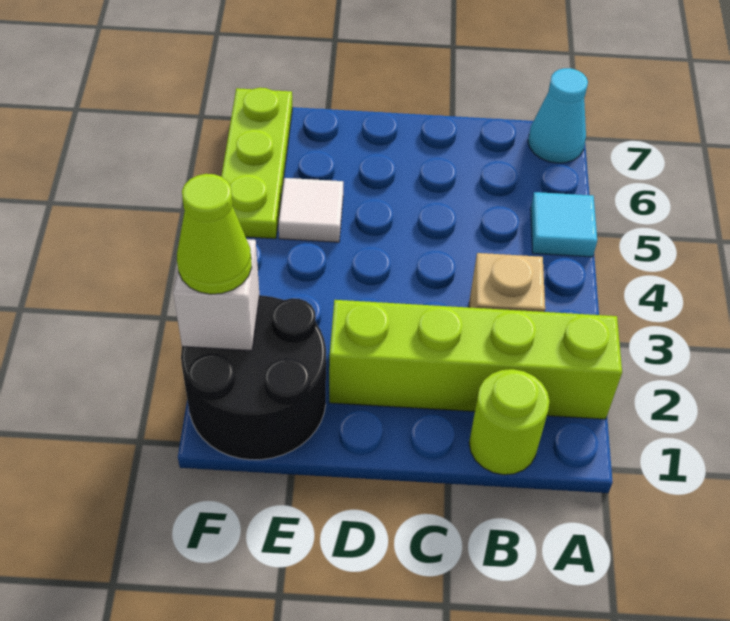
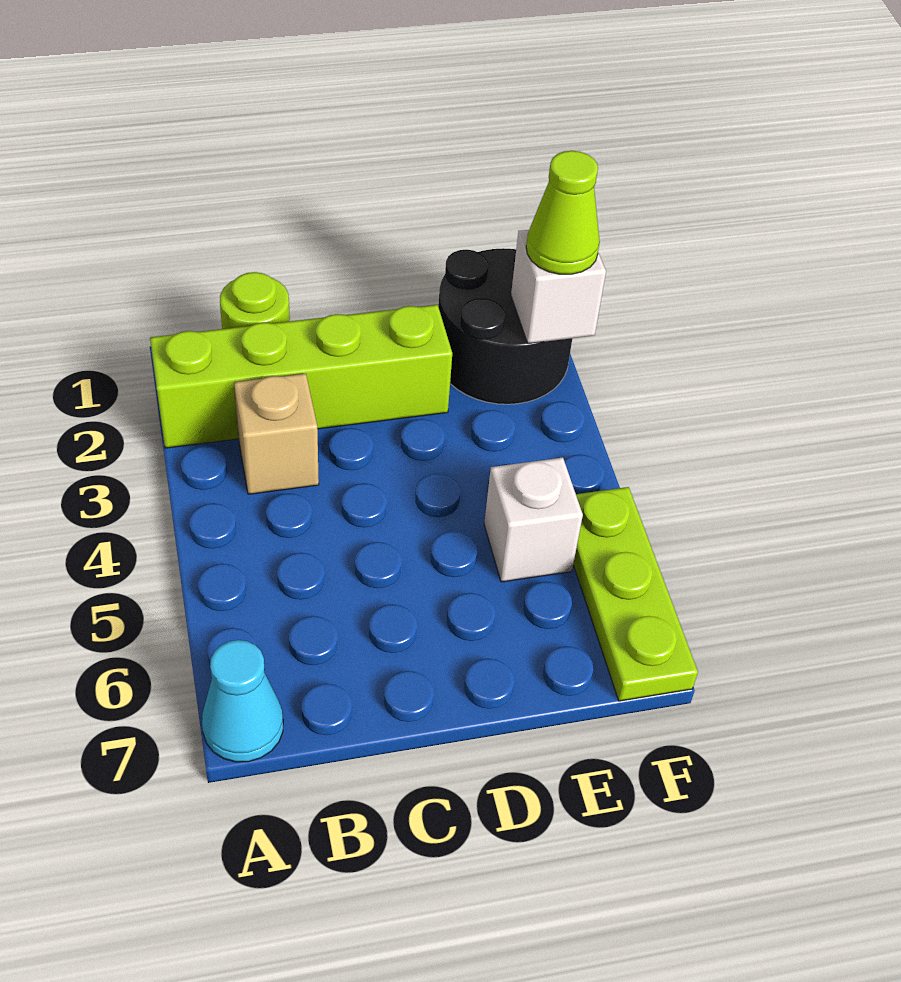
cyan tile A5 level 1 -> none
white tile E5 level 1 -> white brick E5 level 1

